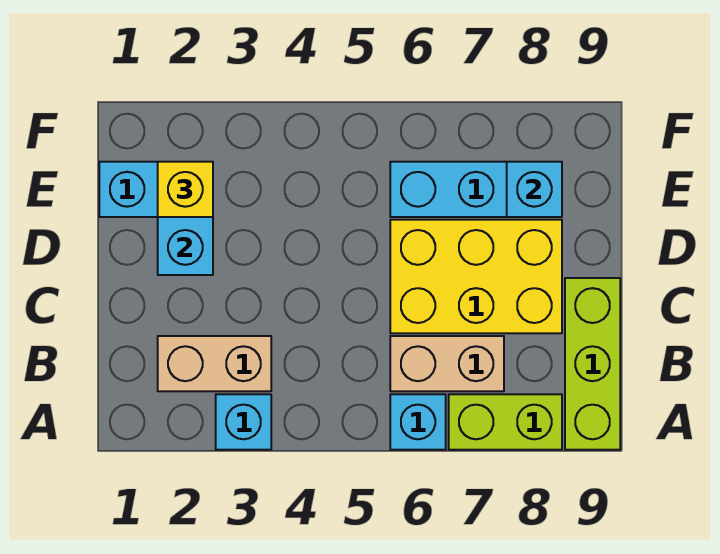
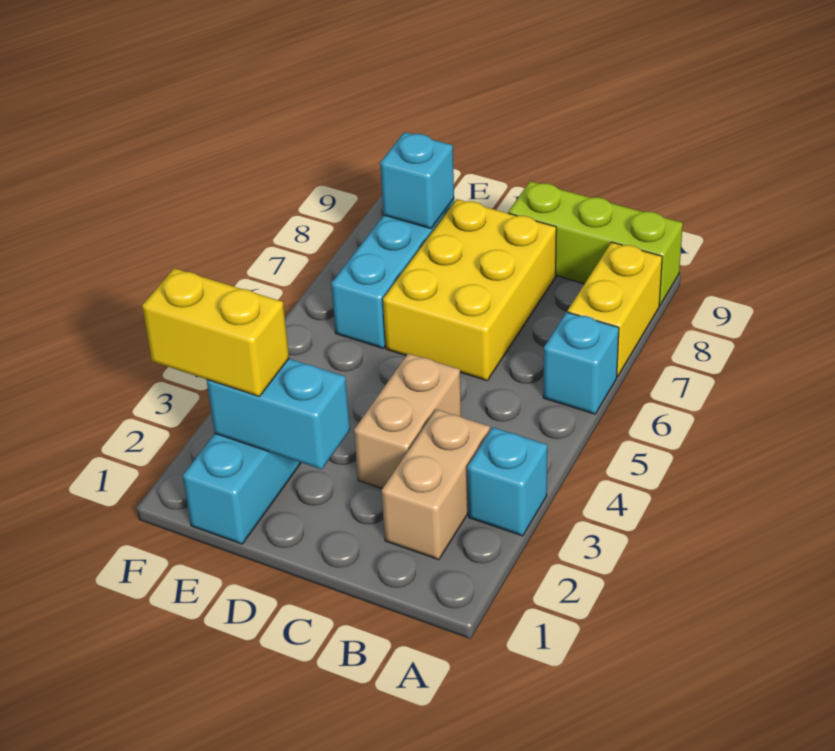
lime brick A7:A8 level 1 -> yellow brick A7:A8 level 1
tan brick B6:B7 level 1 -> tan brick C3:C4 level 1
yellow brick E2 level 3 -> yellow brick E2:F2 level 3

